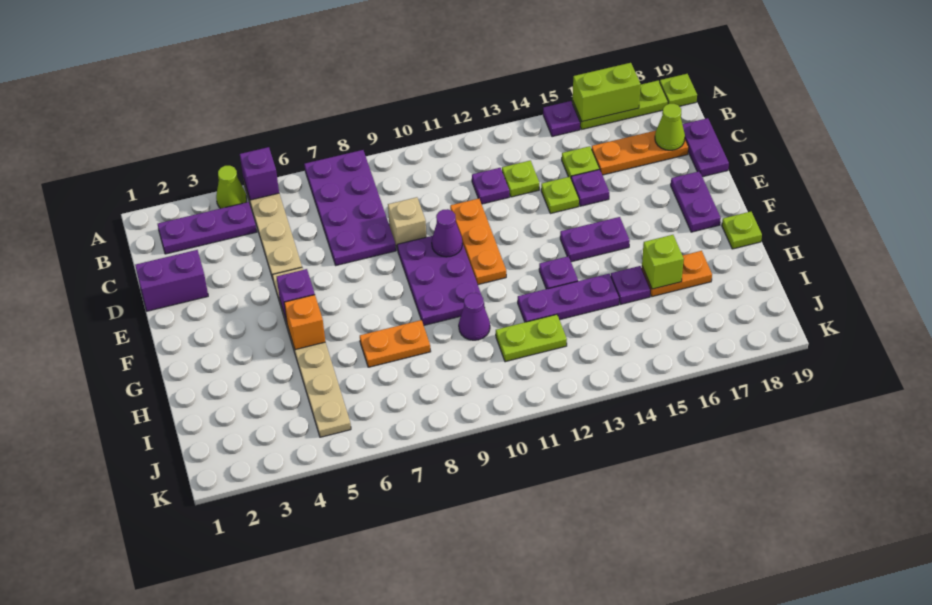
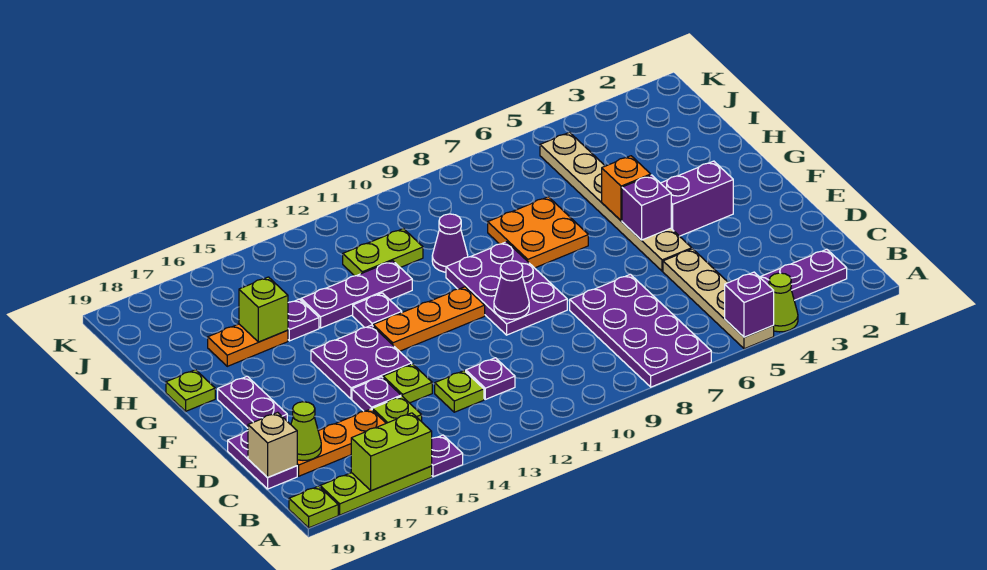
purple brick D1:D2 level 1 -> purple brick F3:F4 level 1
tan brick D9 level 1 -> tan brick C19 level 2
orange plate D11:F11 level 1 -> orange plate F11:F13 level 1
purple plate F14:F15 level 1 -> purple plate E14:F15 level 1
orange plate H7:H8 level 1 -> orange plate G7:H8 level 1

